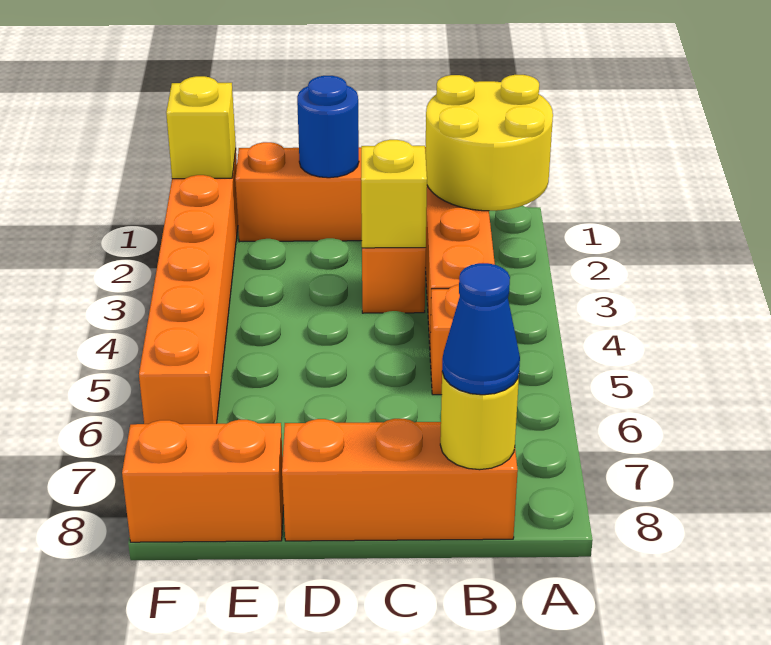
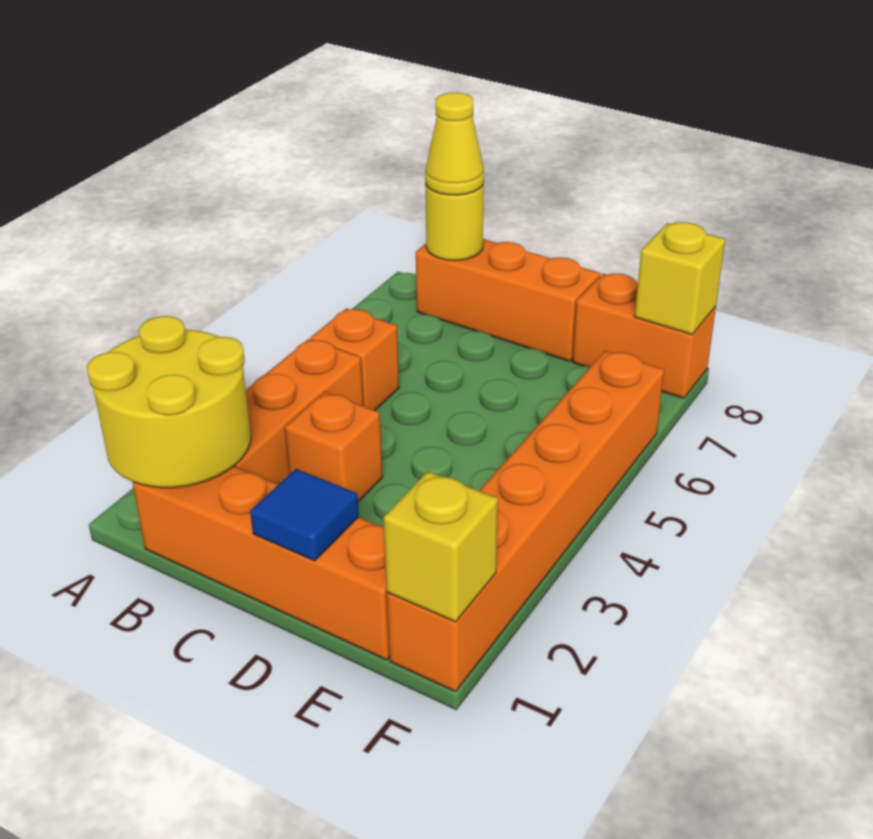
blue cone B8 level 3 -> yellow cone B8 level 3
yellow brick C3 level 2 -> yellow brick F8 level 2
blue round brick D1 level 2 -> blue tile D1 level 2

